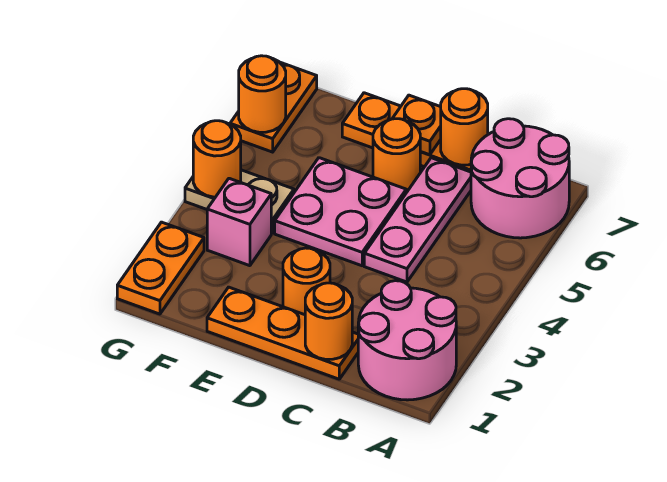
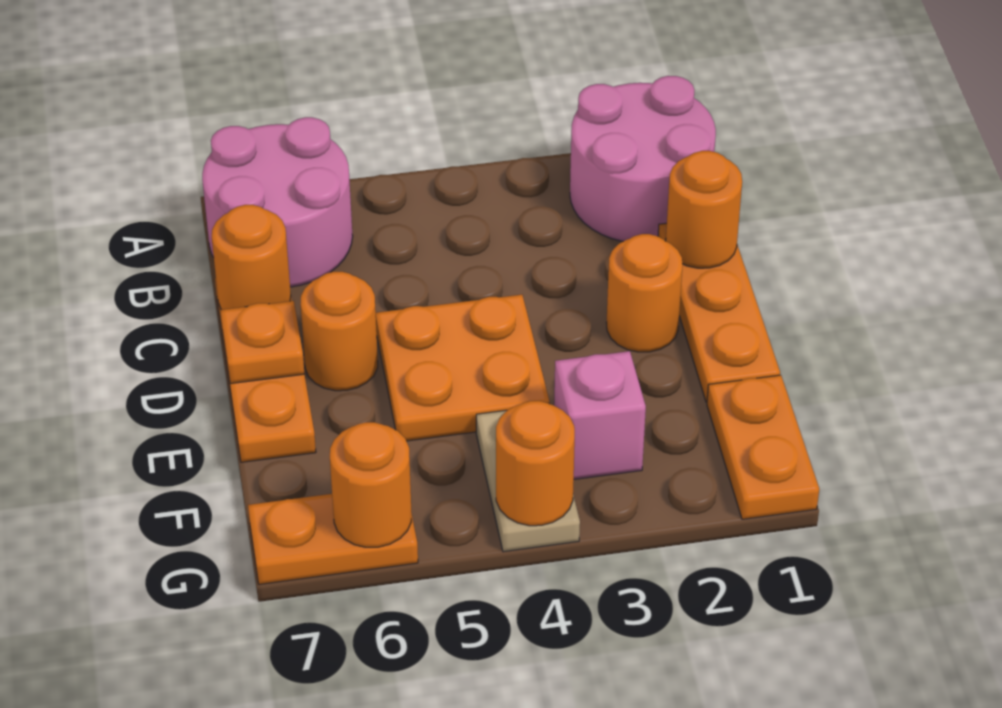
pink plate C4:C6 level 1 -> none
pink plate D4:E5 level 1 -> orange plate D4:E5 level 1
orange plate G1:G2 level 1 -> orange plate F1:G1 level 1

